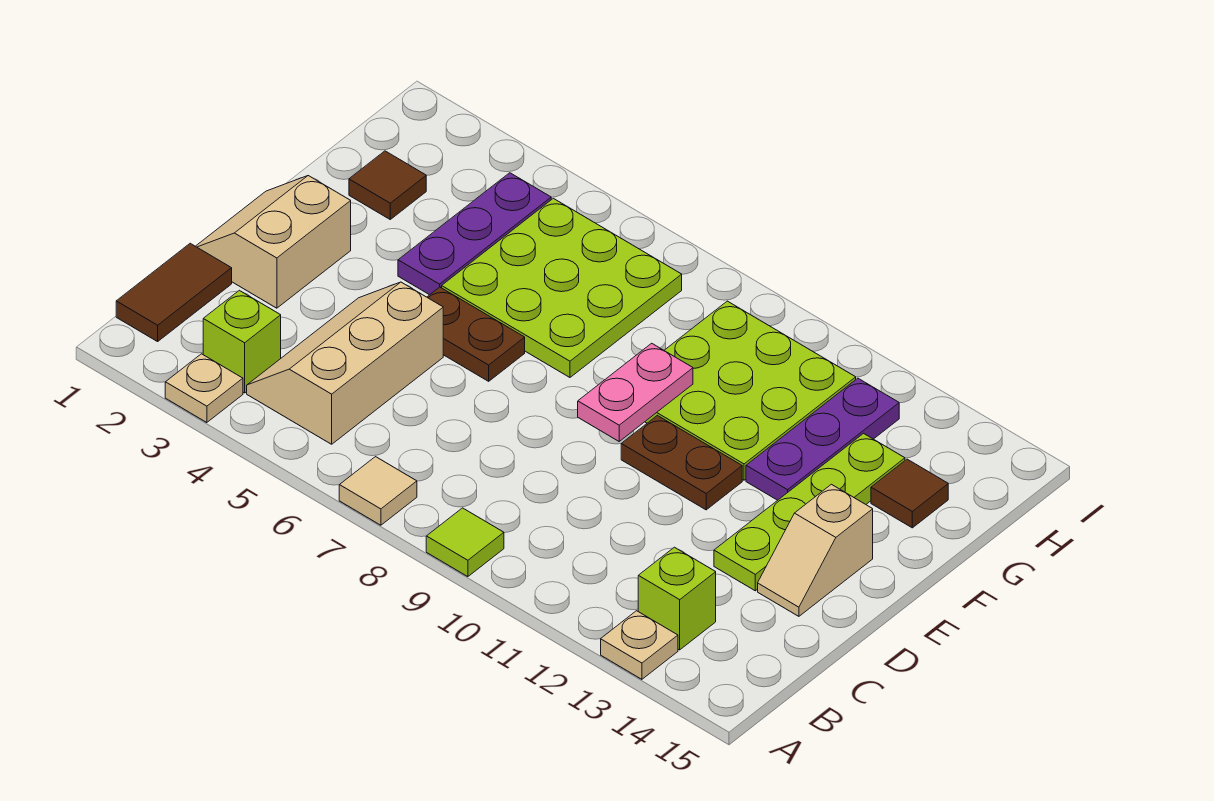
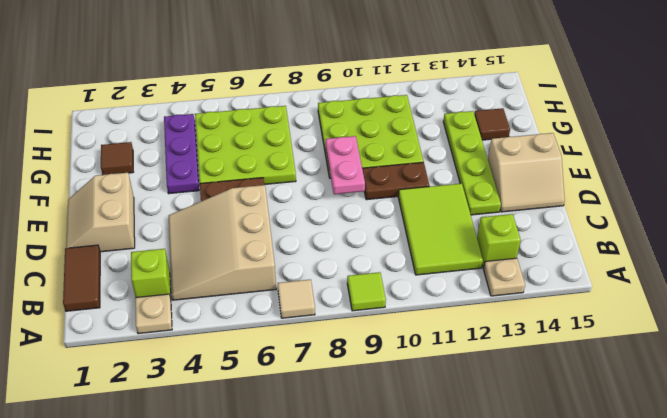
tan slope B4:D5 level 1 top 5 -> tan slope B4:D6 level 1 top 6
none -> lime tile B11:D12 level 1
tan slope D14:E14 level 1 top E -> tan slope D14:E15 level 1 top E
purple plate F12:H12 level 1 -> none

